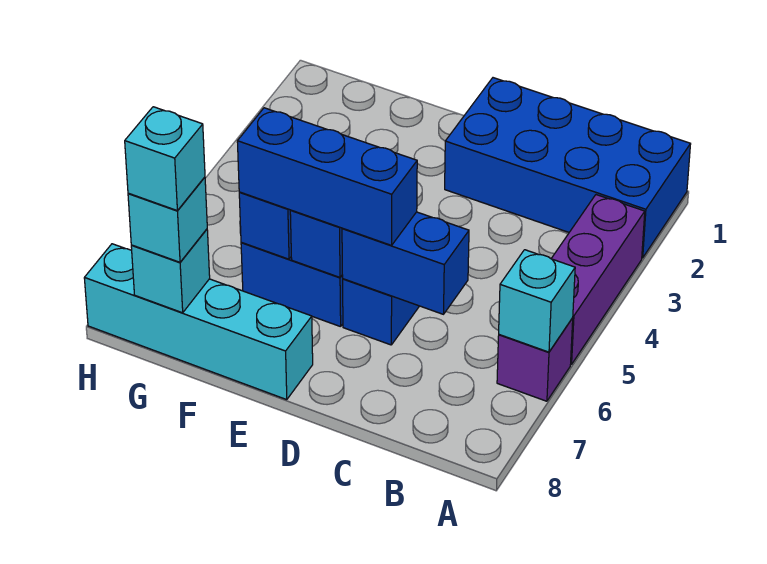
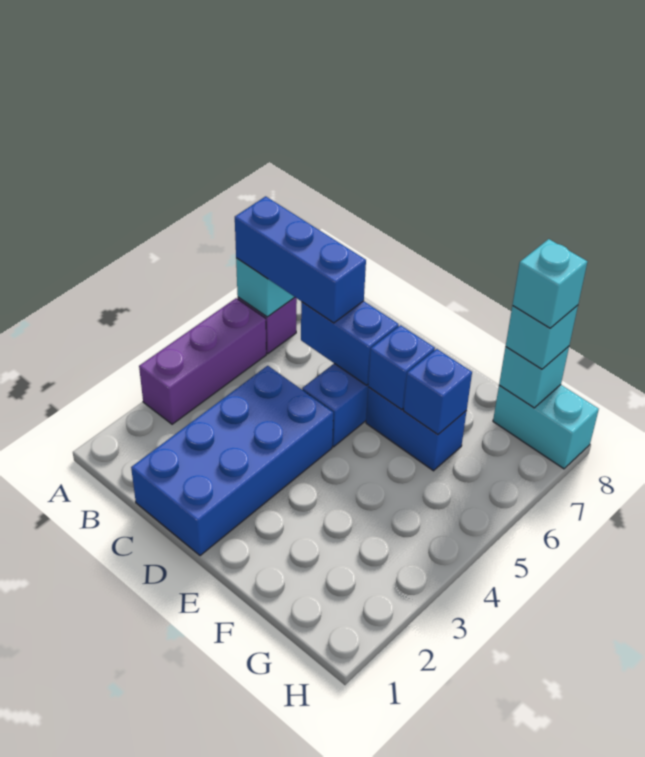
blue brick A1:D2 level 1 -> blue brick C1:D4 level 1
blue brick D6:F6 level 3 -> blue brick A6:C6 level 3
cyan brick E8:H8 level 1 -> cyan brick G8:H8 level 1

